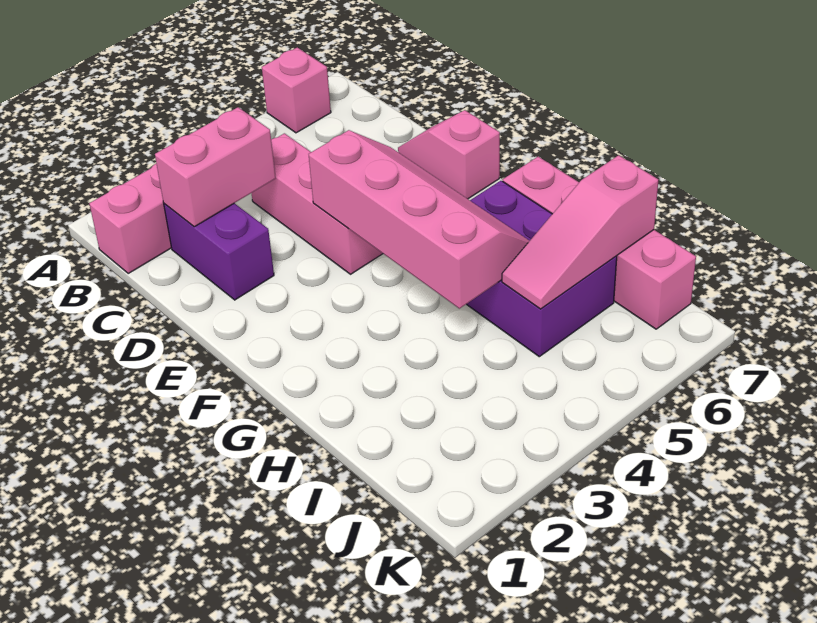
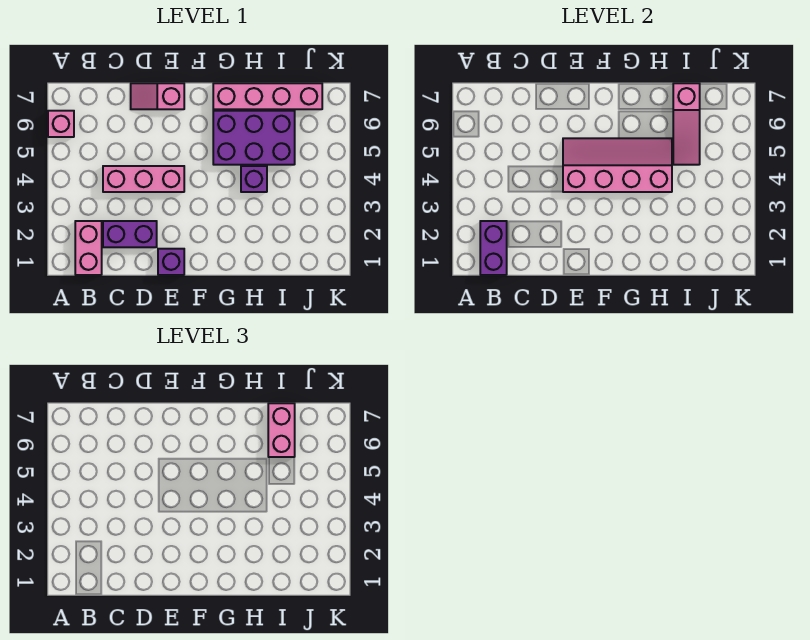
none -> purple brick B1:B2 level 2
pink brick C2:C3 level 2 -> pink brick I6:I7 level 3
none -> purple brick E1 level 1
none -> purple brick H4 level 1

